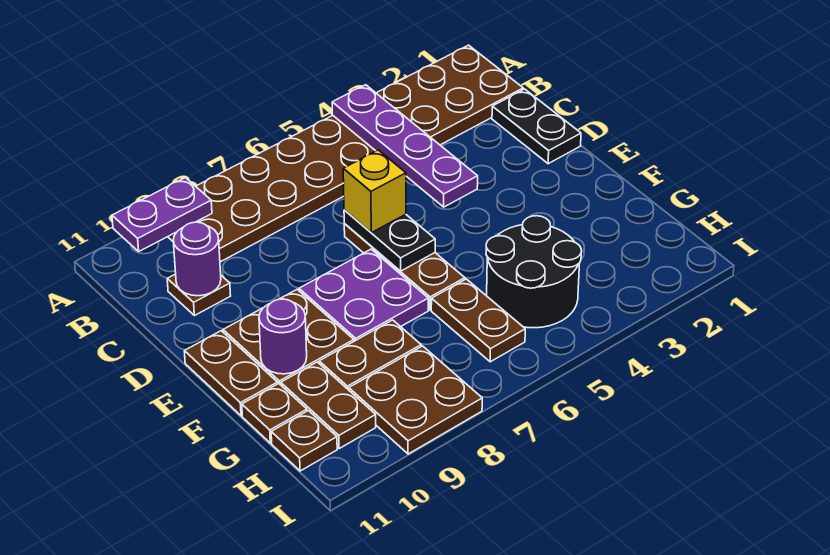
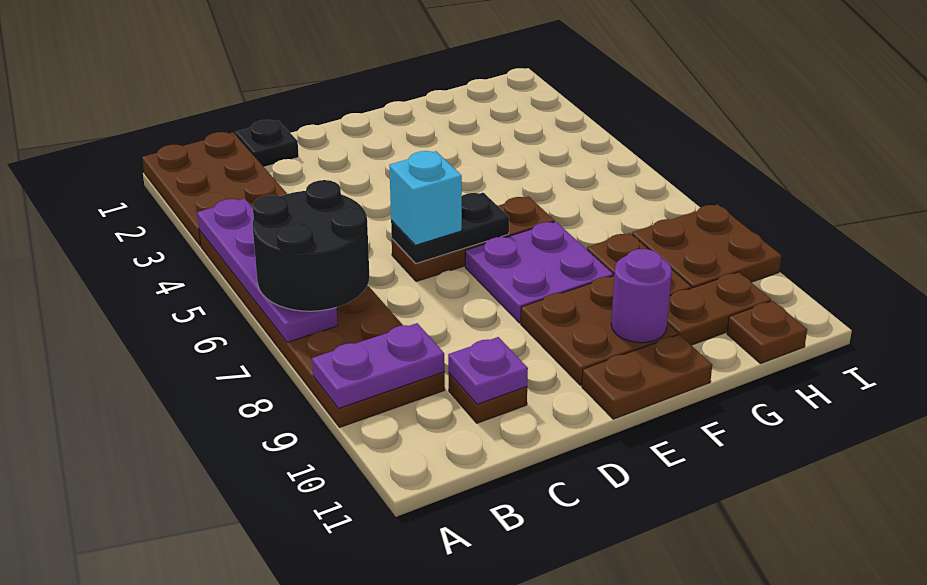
purple plate A4:D4 level 2 -> purple plate A4:A7 level 2
purple plate A9:A10 level 2 -> purple plate A9:B9 level 2
black plate C1:D1 level 1 -> black plate C1 level 1
purple round brick C10 level 2 -> purple plate C10 level 2
yellow brick D6 level 3 -> cyan brick D6 level 3
black round brick G4:H5 level 1 -> black round brick A6:B7 level 3
brown plate G6:H6 level 1 -> none
brown plate G11 level 1 -> none

